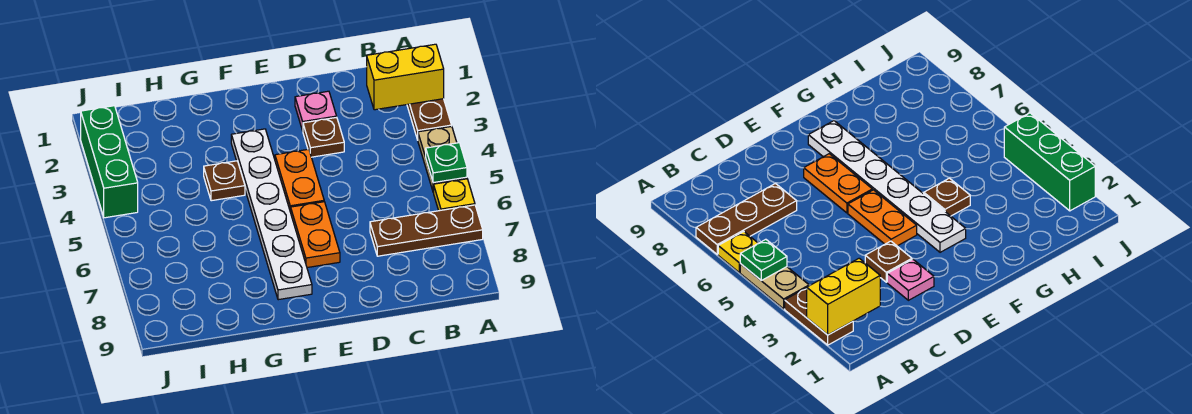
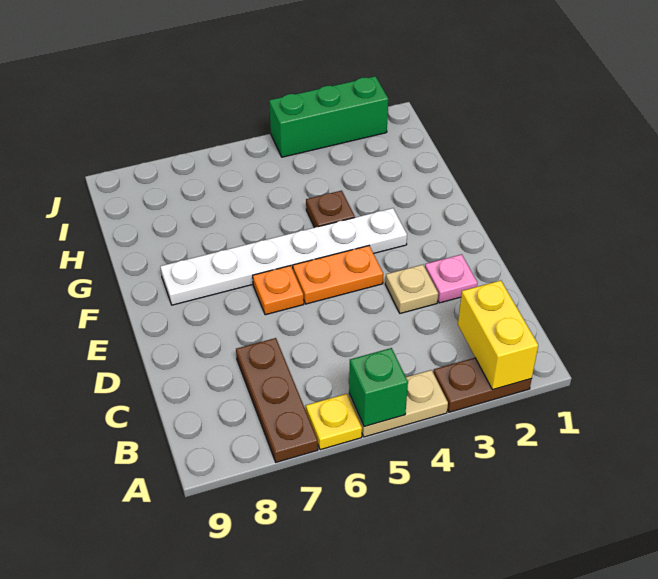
green plate A5 level 2 -> green brick A5 level 2
brown plate D3 level 1 -> tan plate D3 level 1
orange plate E6:E7 level 1 -> orange plate E6 level 1

